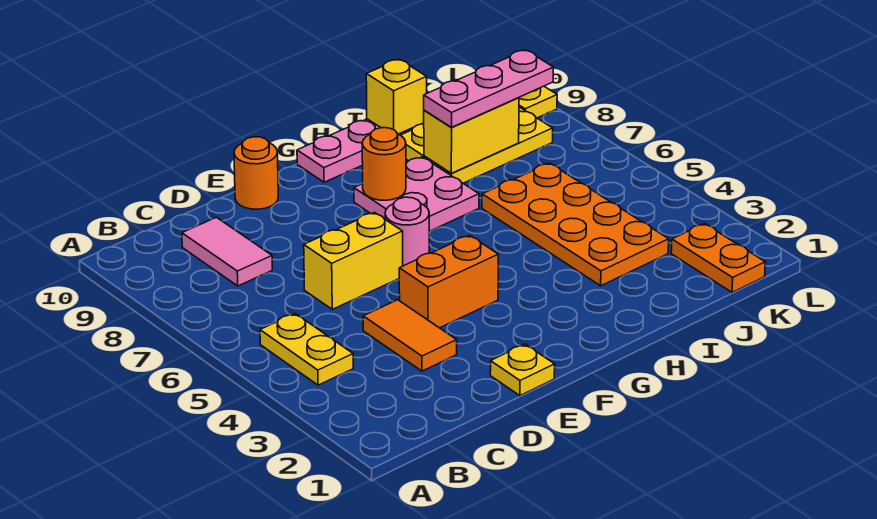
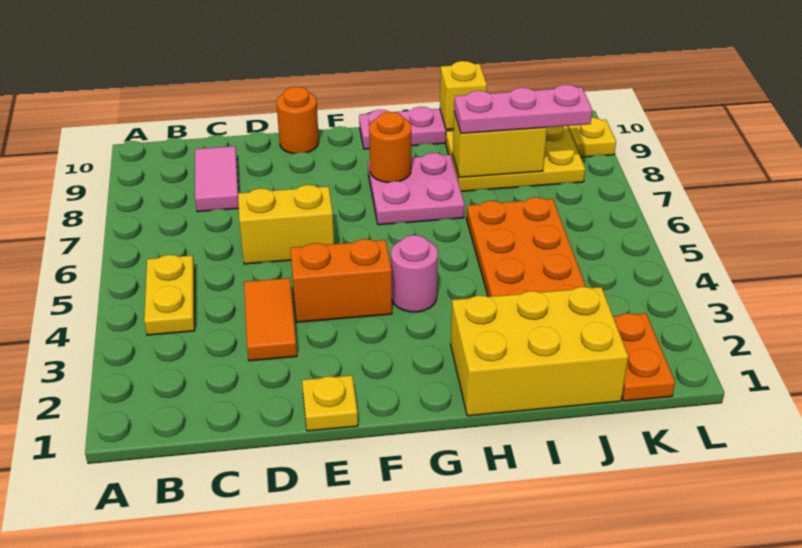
pink round brick F6 level 1 -> pink round brick G4 level 1
none -> yellow brick H1:J2 level 1

